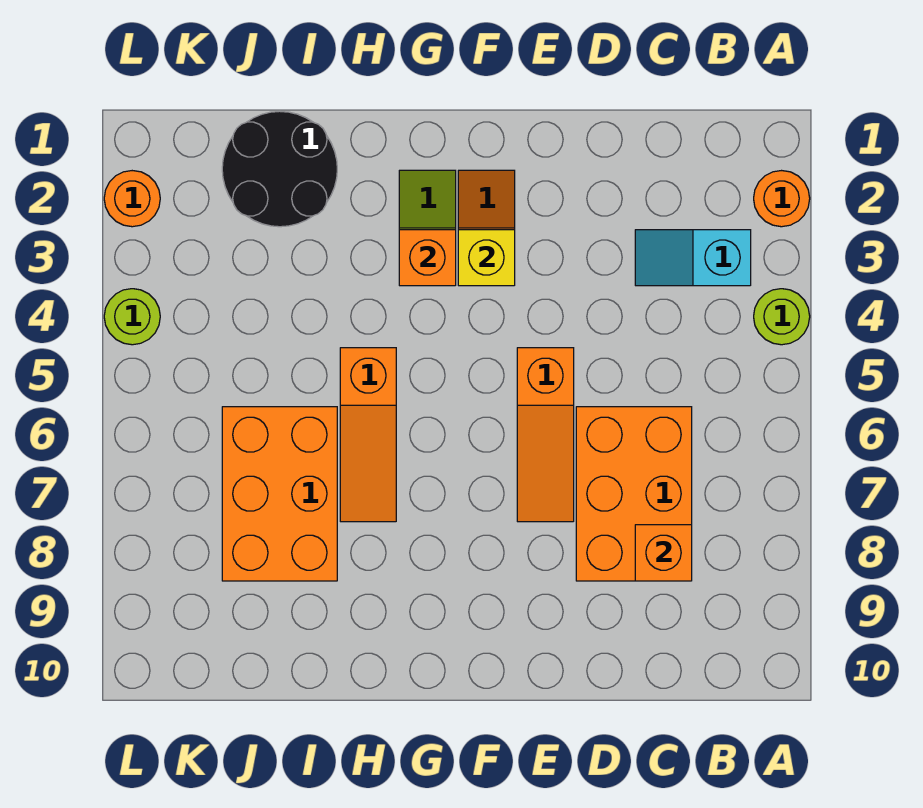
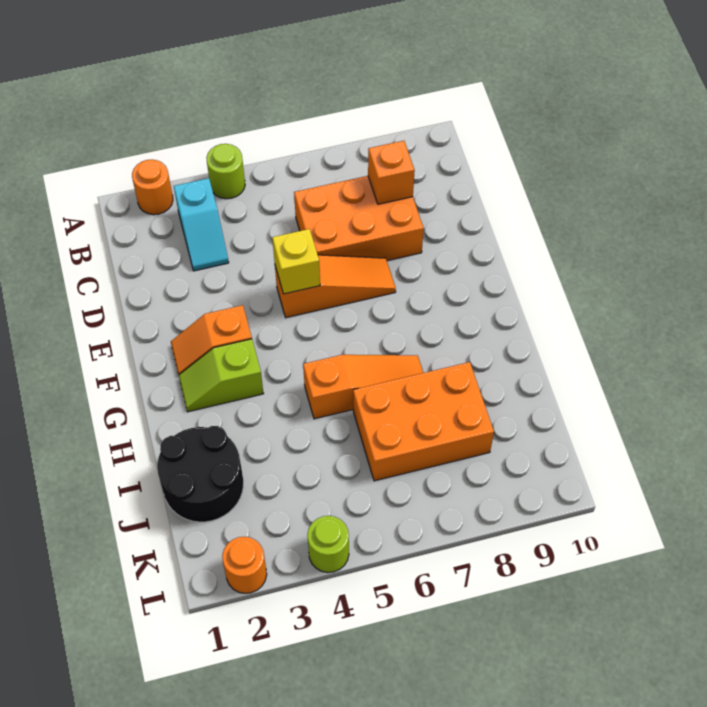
yellow brick F3 level 2 -> yellow brick E5 level 2
orange brick G3 level 2 -> none

